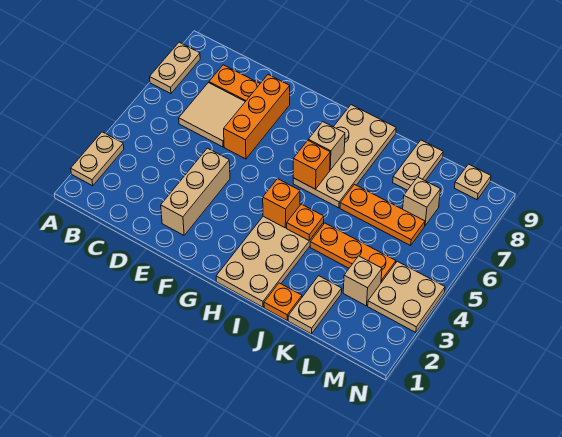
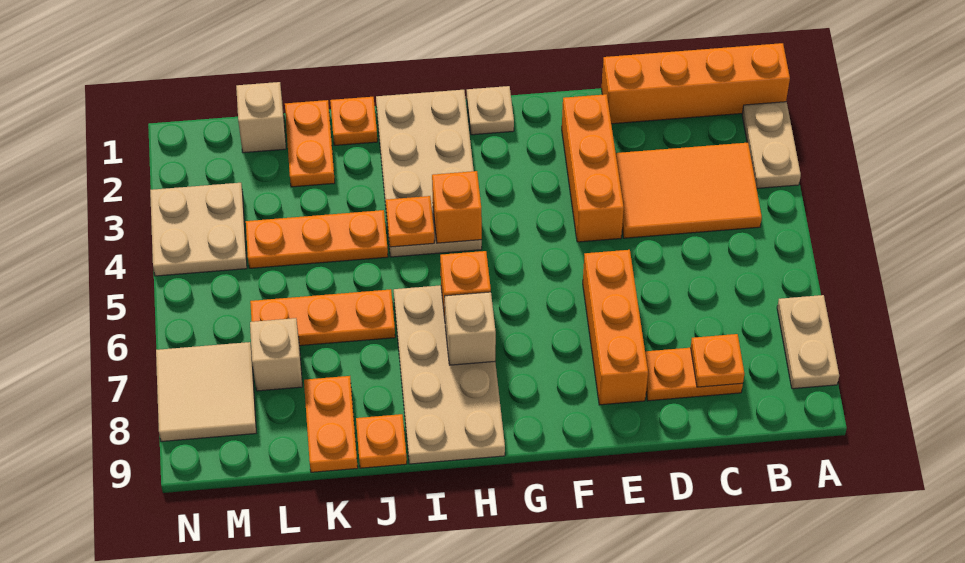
none -> orange brick A1:D1 level 1
none -> orange tile B3:D4 level 1
tan tile C6:D7 level 1 -> tan tile M7:N8 level 1
none -> orange plate C8 level 2
tan brick E2:E4 level 1 -> orange brick E2:E4 level 1
none -> orange plate J9 level 1
tan plate K1:K2 level 1 -> orange plate K1:K2 level 1
tan plate K8:K9 level 1 -> orange plate K8:K9 level 1
tan brick L3 level 1 -> tan brick L1 level 1
tan plate M9 level 1 -> tan plate G1 level 1

